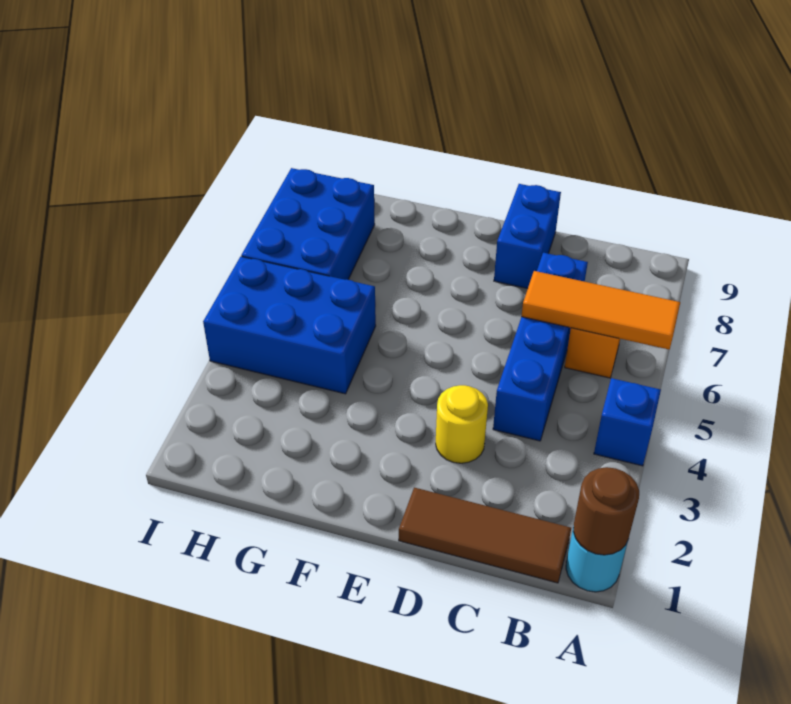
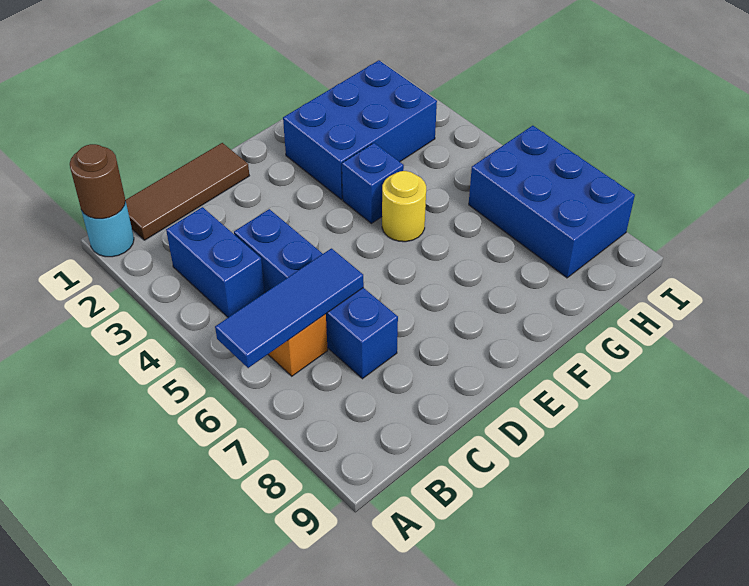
blue brick A4 level 1 -> blue brick F4 level 1
orange tile A6:C6 level 2 -> blue tile A6:C6 level 2
yellow round brick D3 level 1 -> yellow round brick F5 level 1
blue brick D8:D9 level 1 -> blue brick B3:B4 level 1
blue brick G4:I5 level 1 -> blue brick F2:H3 level 1

